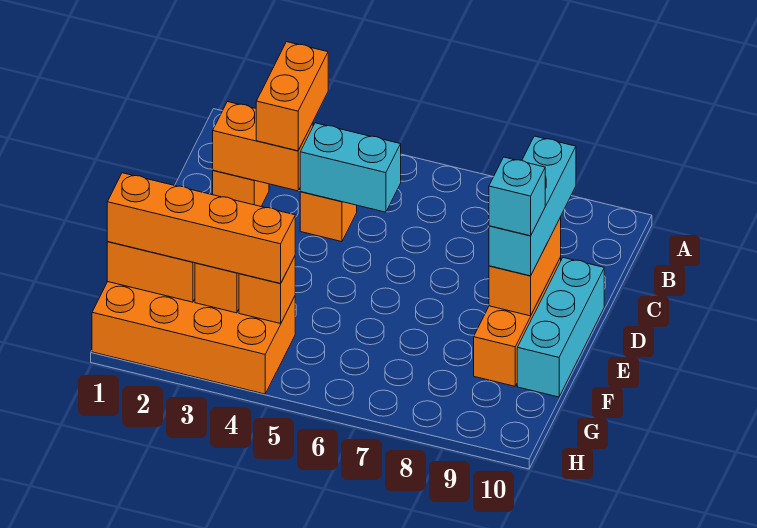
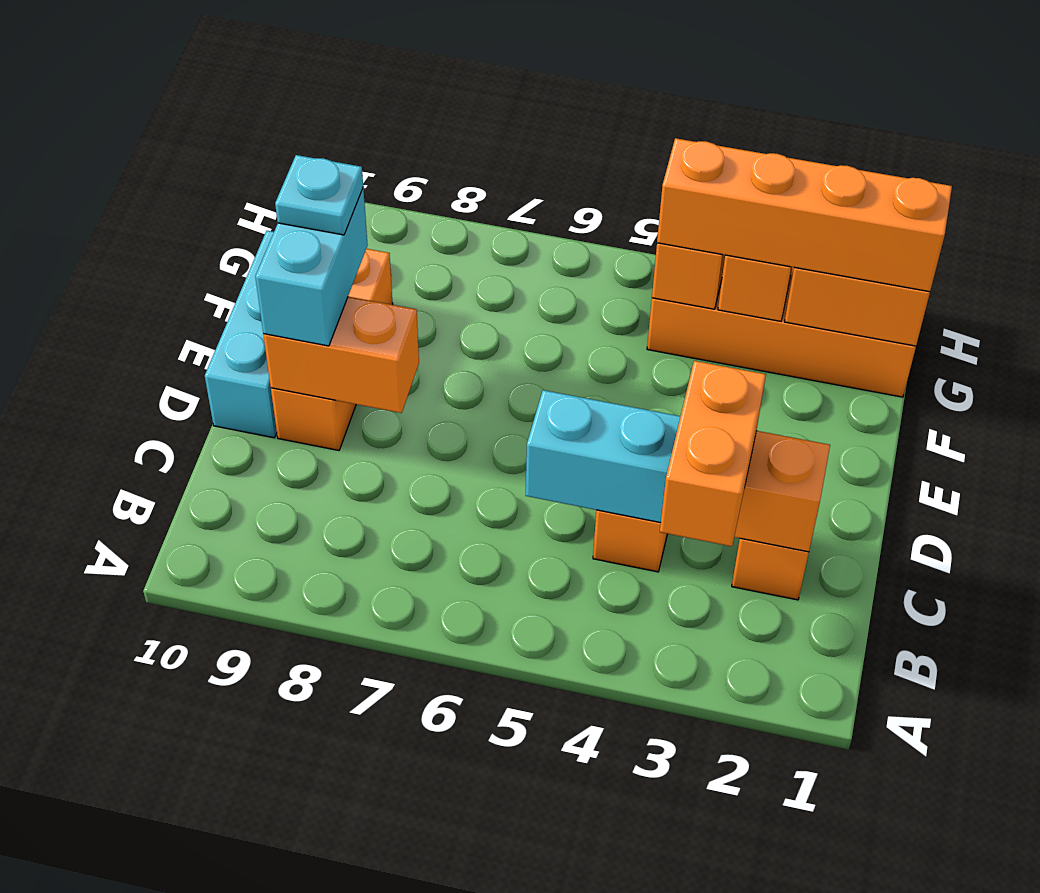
cyan brick C9:E9 level 3 -> cyan brick D9:E9 level 3
orange brick D9:E9 level 2 -> orange brick D8:D9 level 2
cyan brick E9 level 4 -> cyan plate E9 level 4

